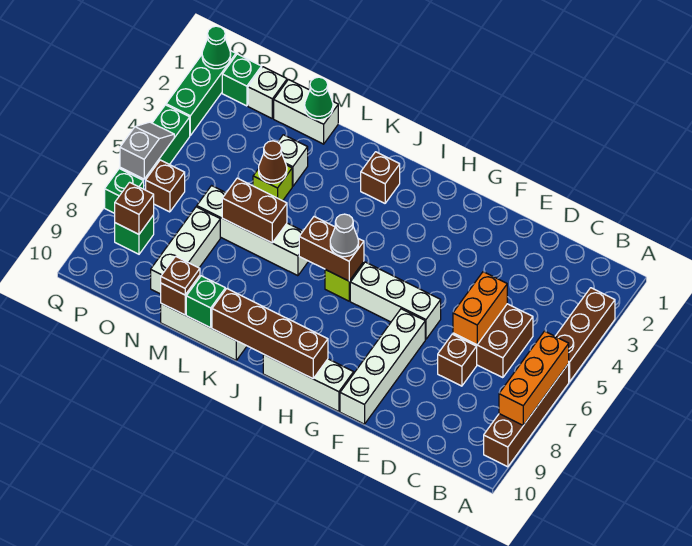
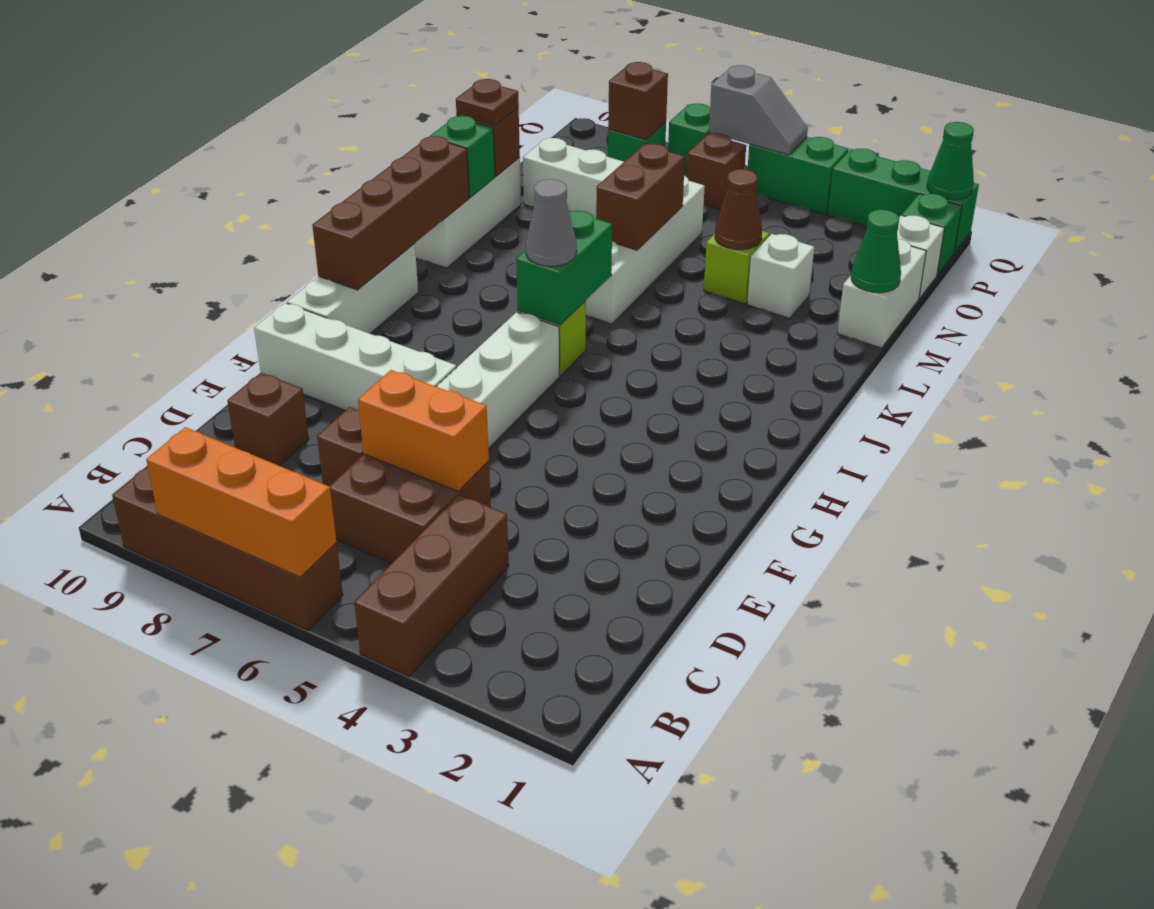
brown brick A3:A5 level 1 -> brown brick A4:C4 level 1
brown brick I6:J6 level 2 -> green brick I6:J6 level 2
brown brick J2 level 1 -> brown brick D9 level 1

